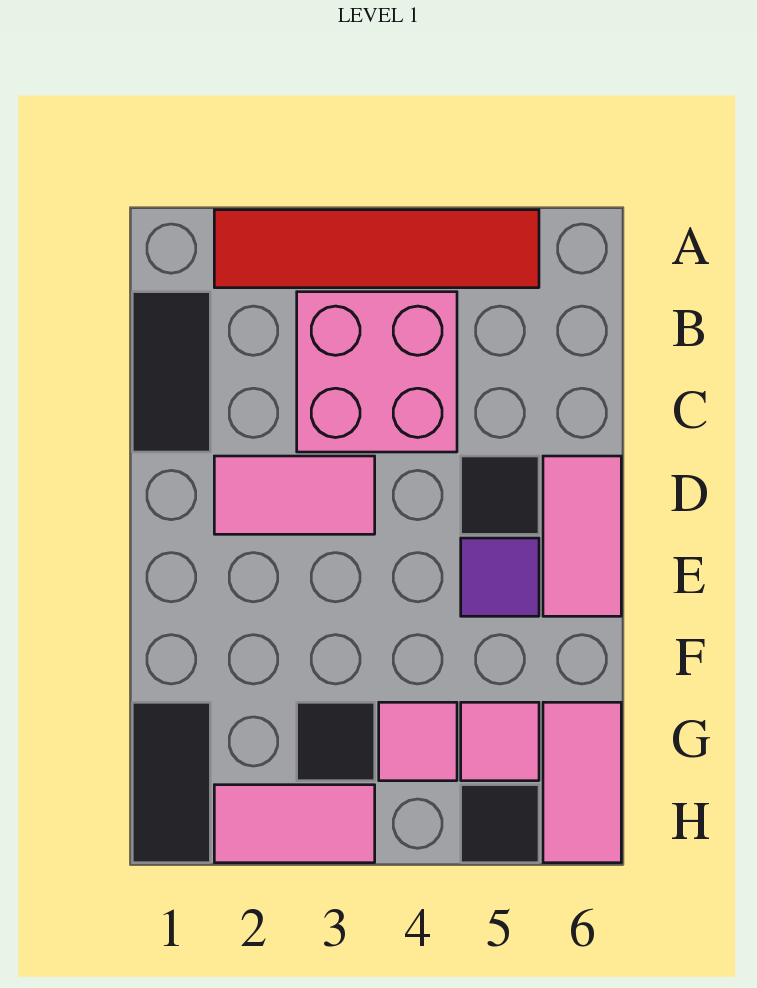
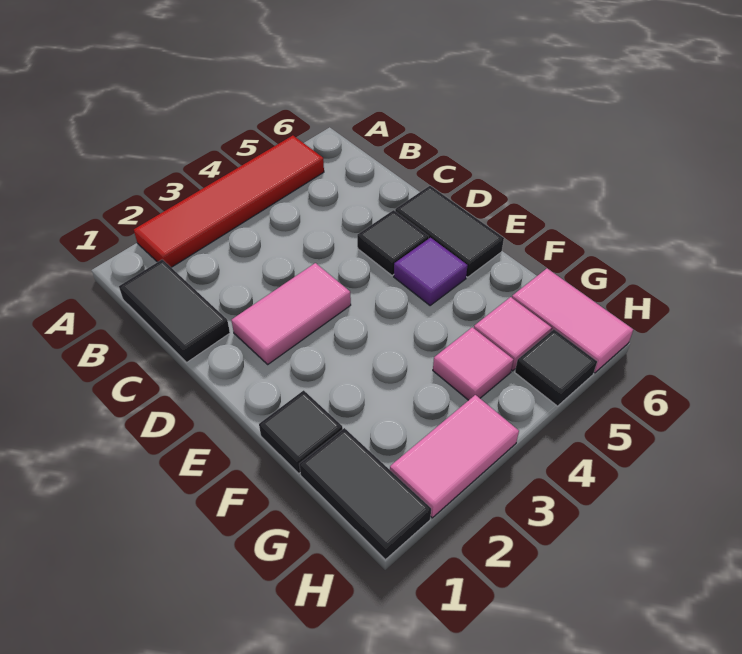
pink brick B3:C4 level 1 -> none
pink tile D6:E6 level 1 -> black tile D6:E6 level 1
black tile G3 level 1 -> black tile F1 level 1

